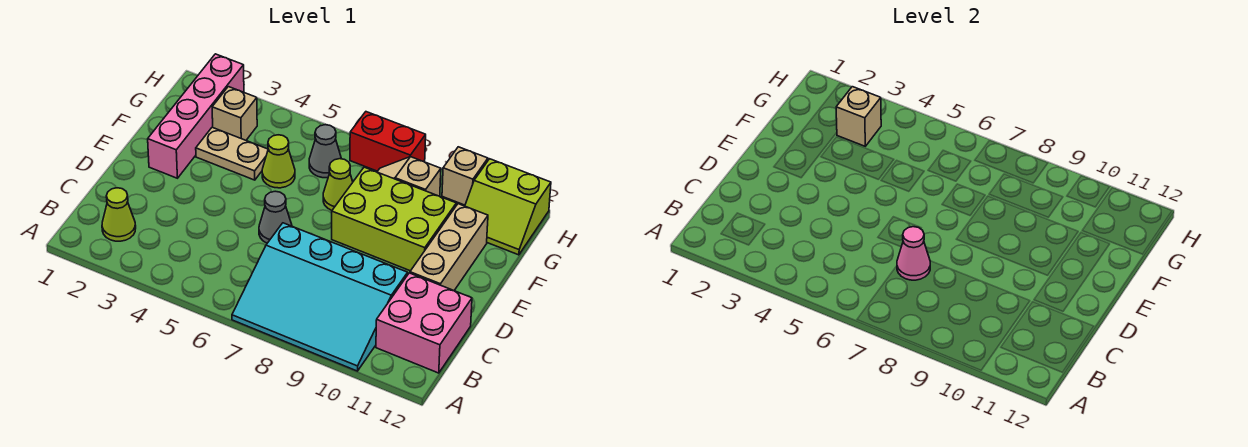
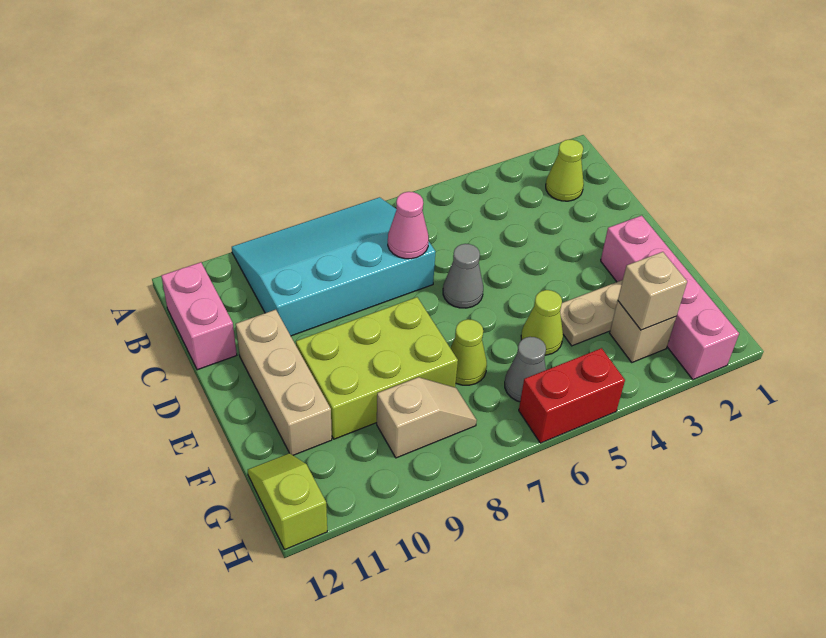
pink brick B11:C12 level 1 -> pink brick B12:C12 level 1
lime slope G11:H12 level 1 top H -> lime slope G12:H12 level 1 top H
red brick H7:H8 level 1 -> red brick H5:H6 level 1
tan brick H10 level 1 -> none

